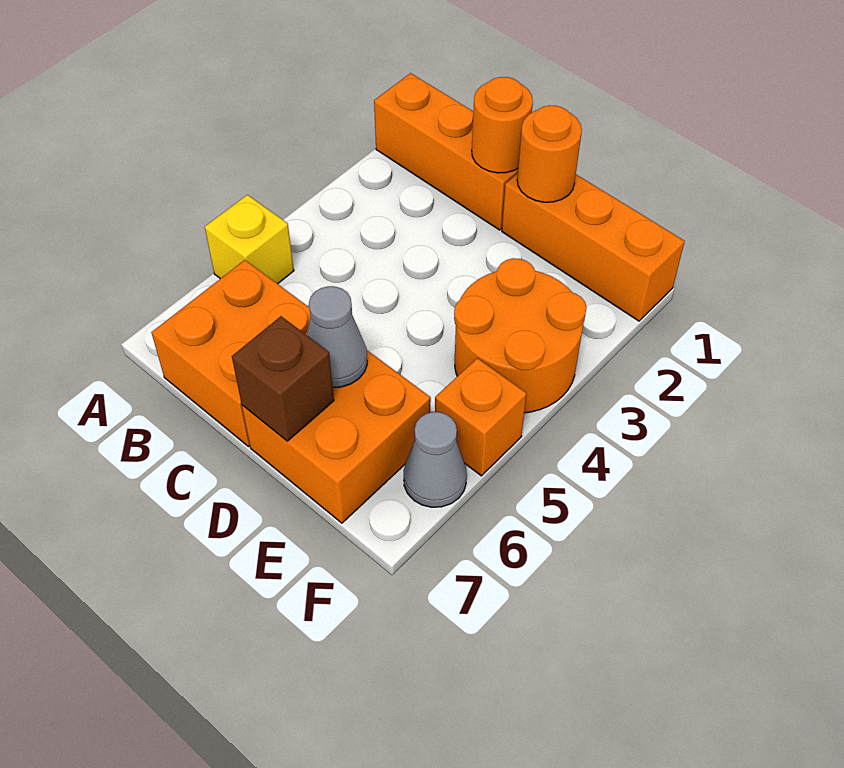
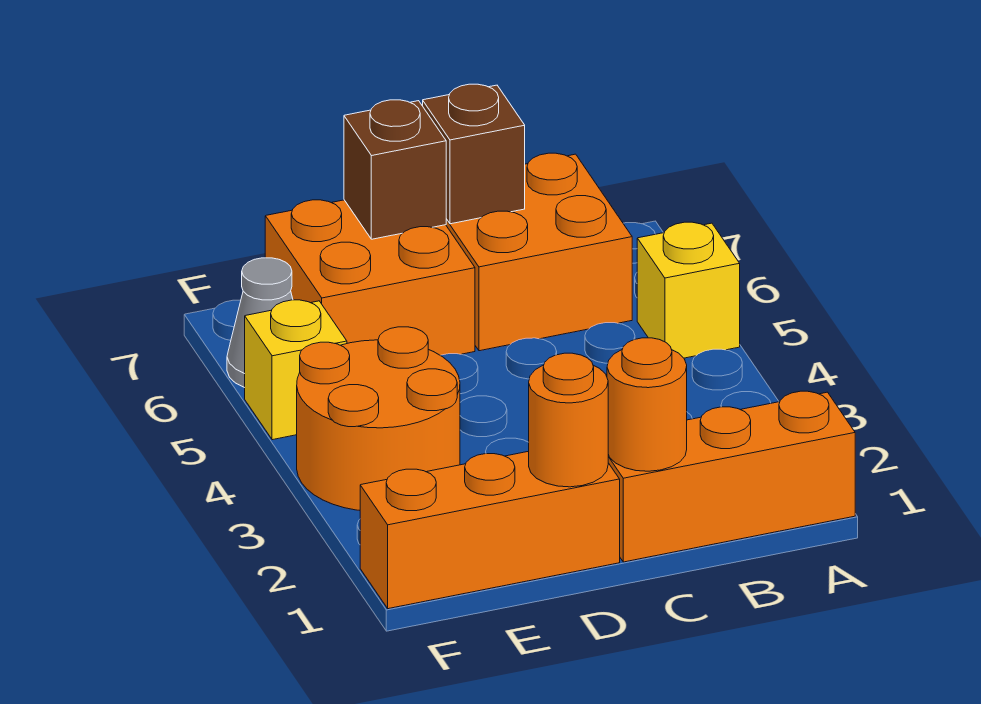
none -> brown brick C7 level 2
grey cone D6 level 2 -> none
orange brick F5 level 1 -> yellow brick F5 level 1

